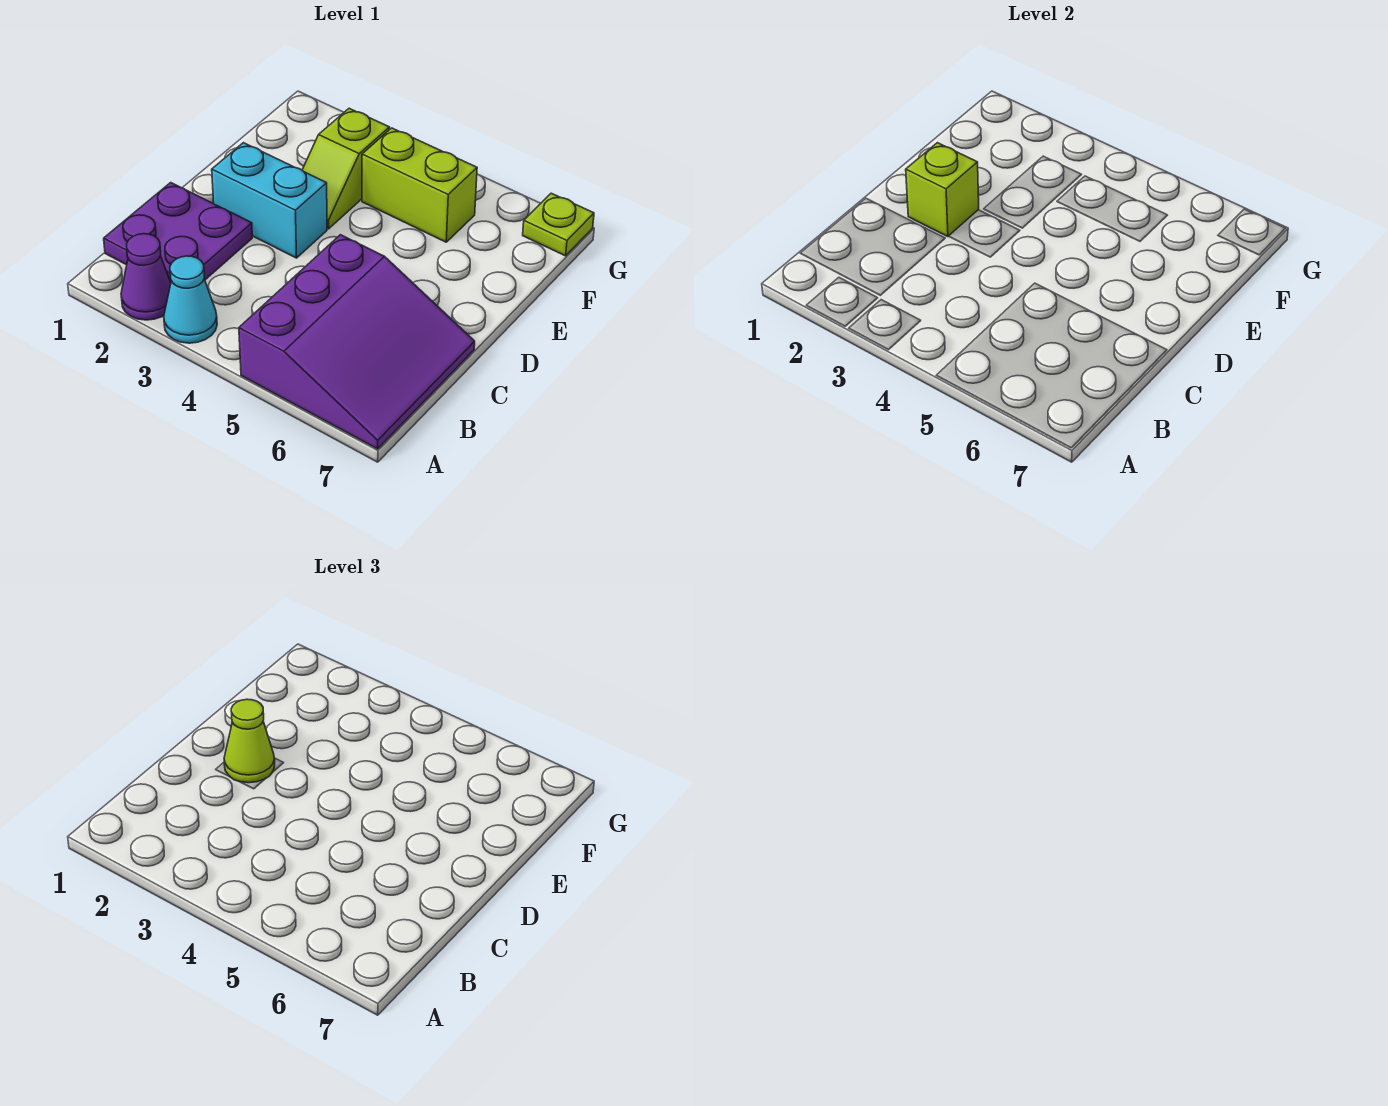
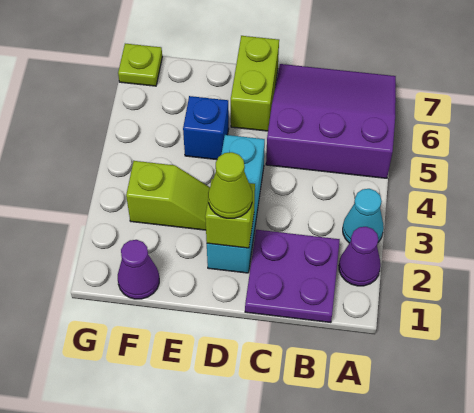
cyan brick D2:D3 level 1 -> cyan brick D2:D4 level 1
none -> blue brick E5 level 1
none -> purple cone F1 level 1
lime brick F4:F5 level 1 -> lime brick D6:D7 level 1

